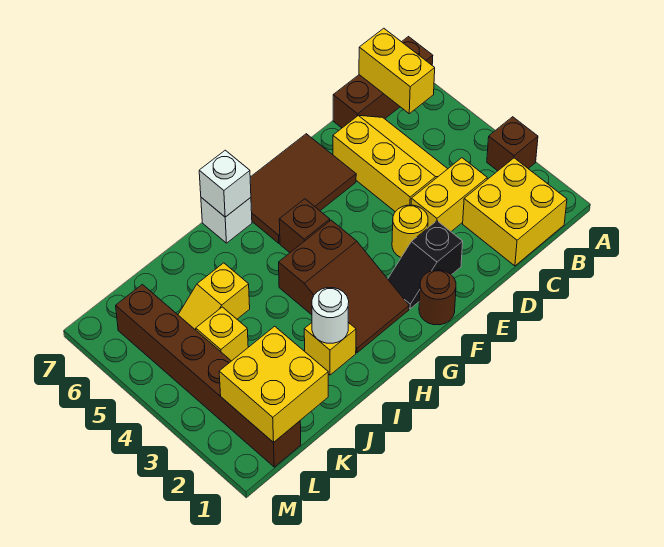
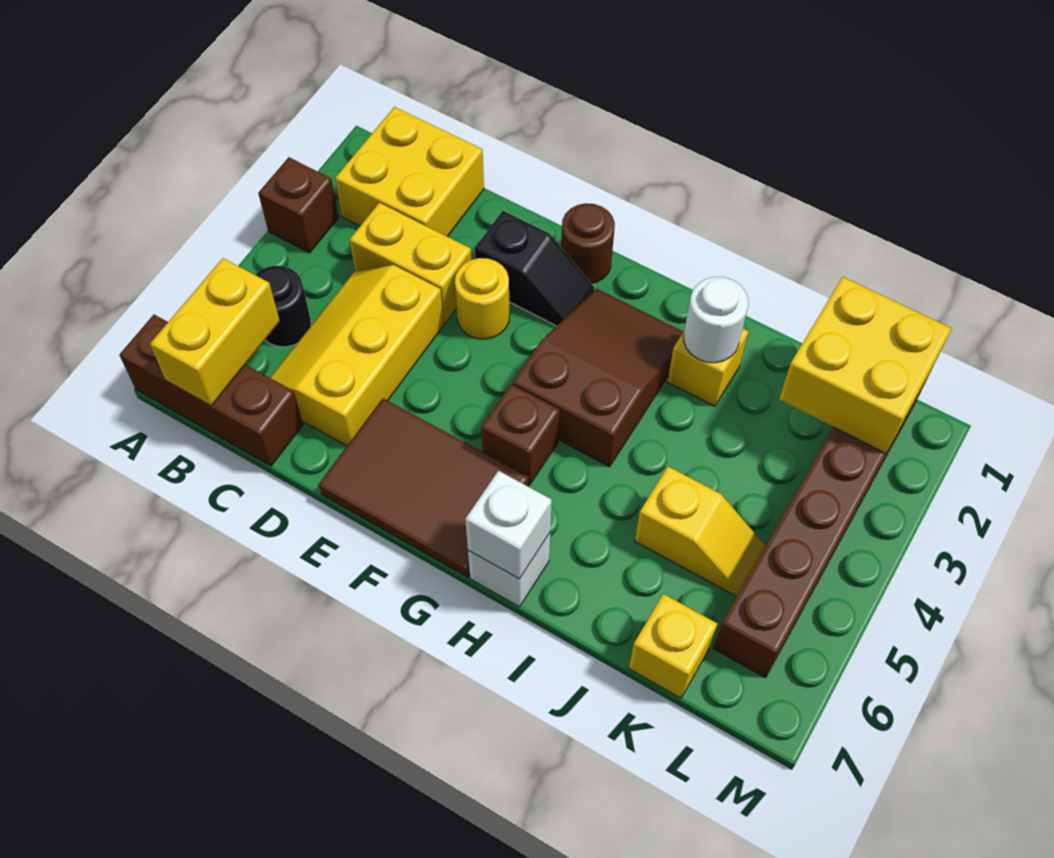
none -> black round brick B5 level 1
yellow brick K4 level 1 -> yellow brick K7 level 1

